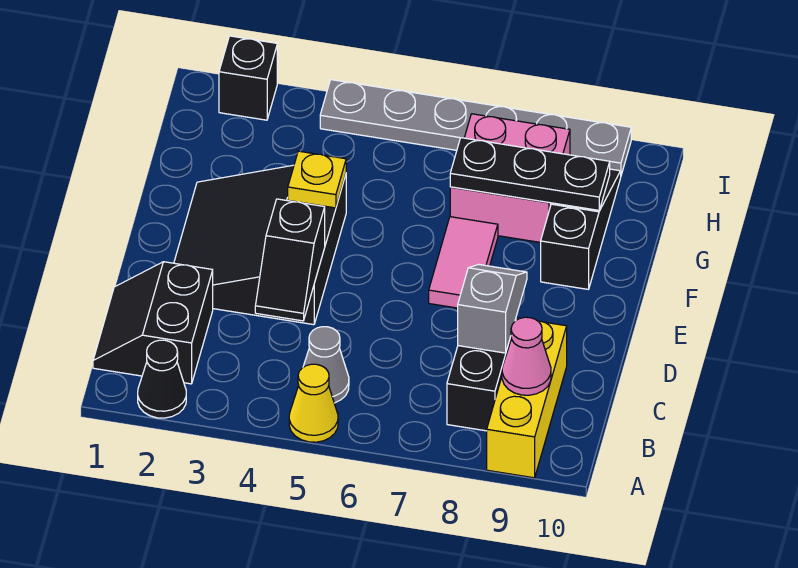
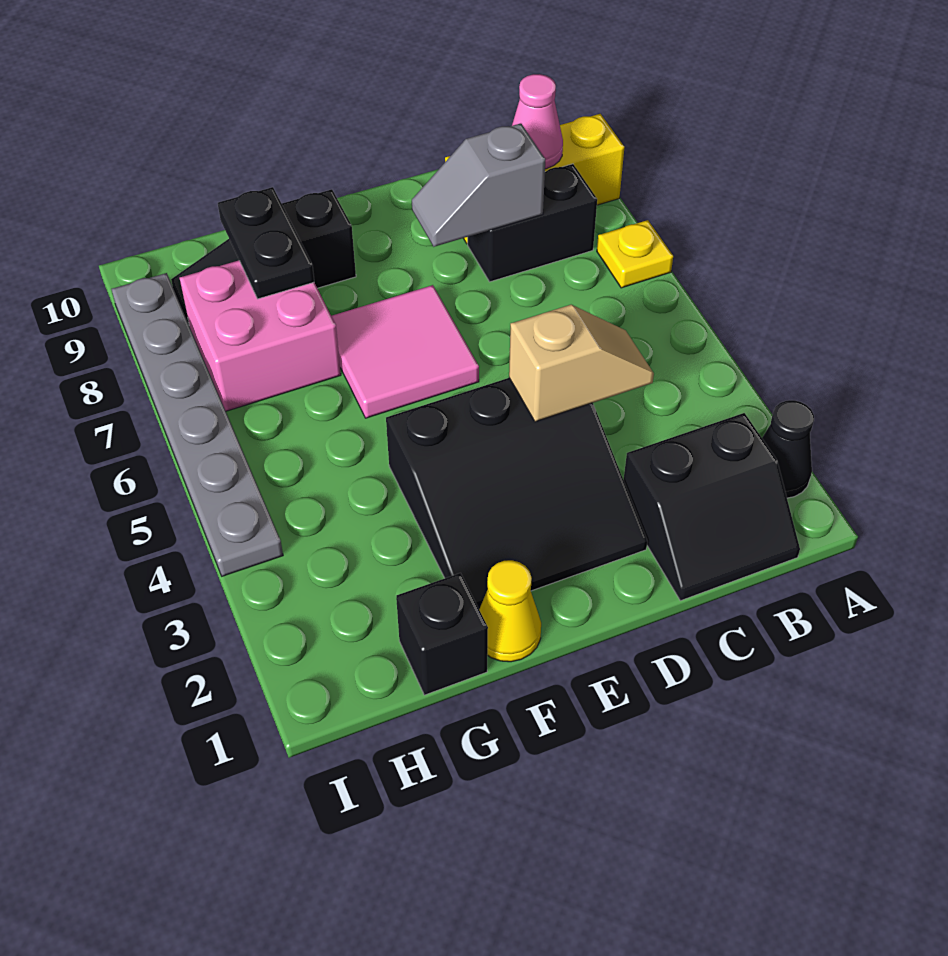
yellow cone A5 level 1 -> yellow cone F1 level 1
grey cone B5 level 1 -> none
black slope C4:D4 level 2 top D -> tan slope C4:D4 level 2 top D
pink tile E7:F7 level 1 -> pink tile E6:F7 level 1
yellow plate F4 level 2 -> yellow plate A7 level 1
black plate G7:G9 level 2 -> black plate G8:G9 level 2
black brick I2 level 1 -> black brick G1 level 1

